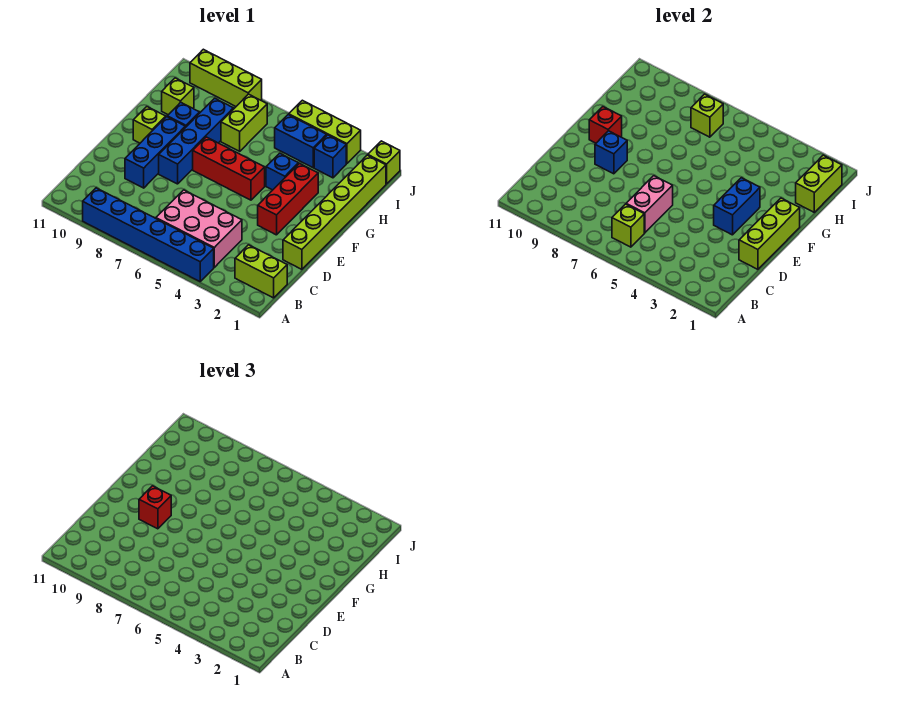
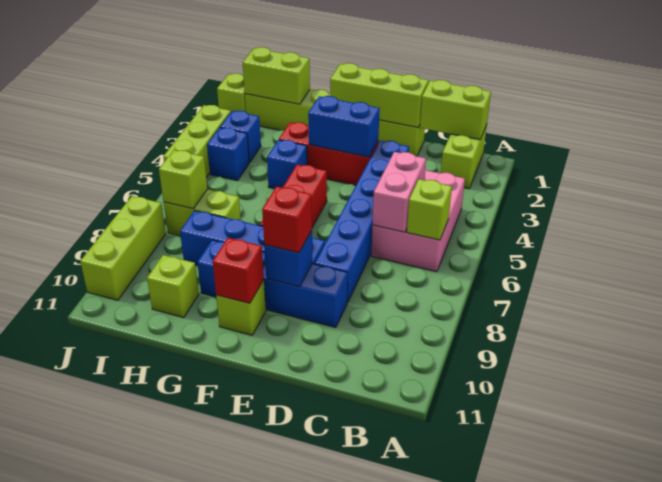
blue brick A4:A9 level 1 -> blue brick D3:D8 level 1
none -> lime brick B1:C1 level 2
pink brick C6:D6 level 2 -> pink brick C5:C6 level 2
blue brick I4:I5 level 1 -> blue brick I4 level 1

